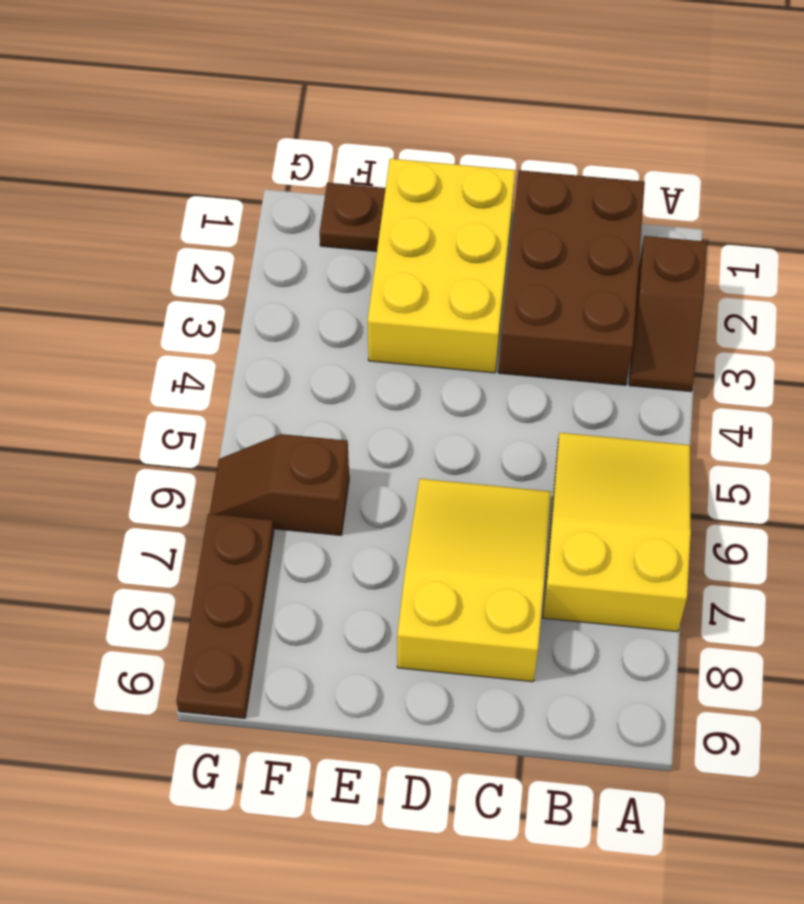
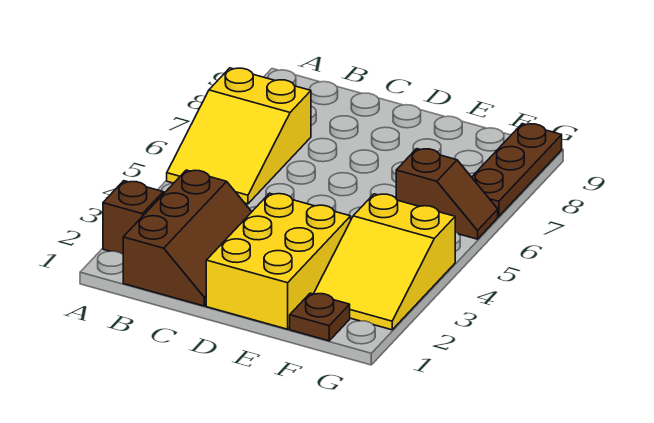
brown brick B1:C3 level 1 -> brown slope B1:C3 level 1 top B
yellow slope C6:D8 level 1 top 8 -> yellow slope F2:G4 level 1 top 4

